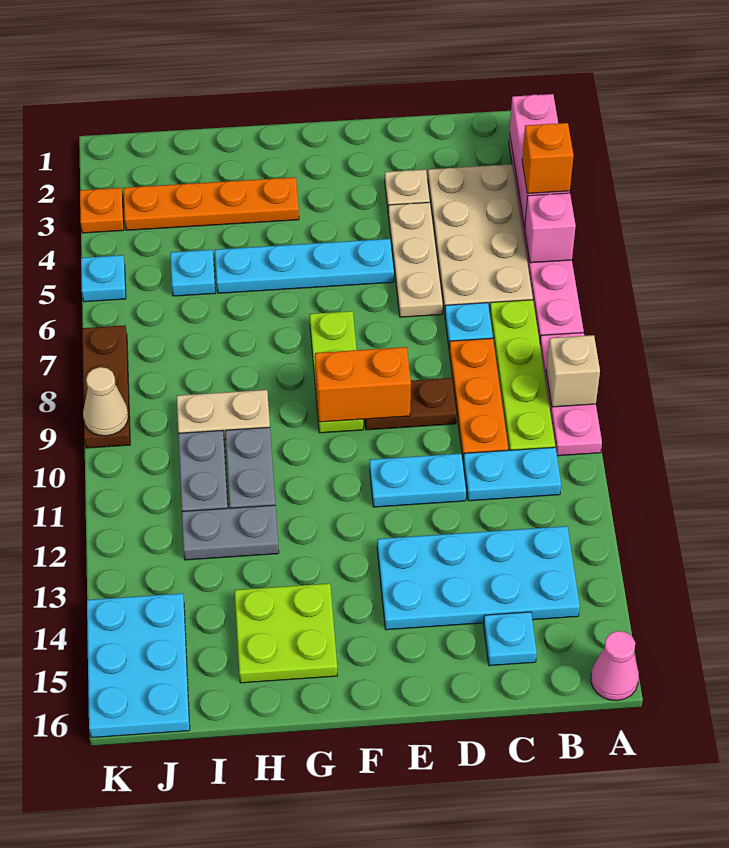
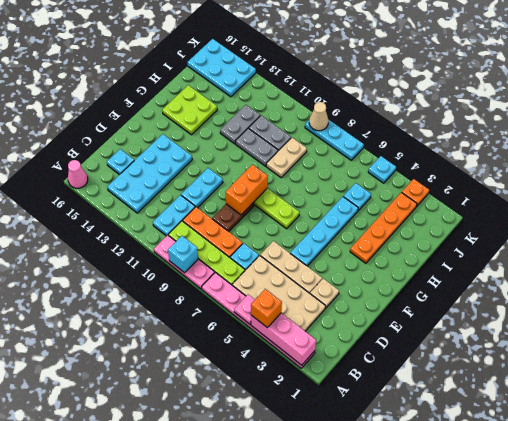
pink brick A5 level 2 -> pink plate A5 level 2
tan brick A9 level 2 -> cyan brick A9 level 2
brown plate K7:K9 level 1 -> cyan plate K7:K9 level 1

